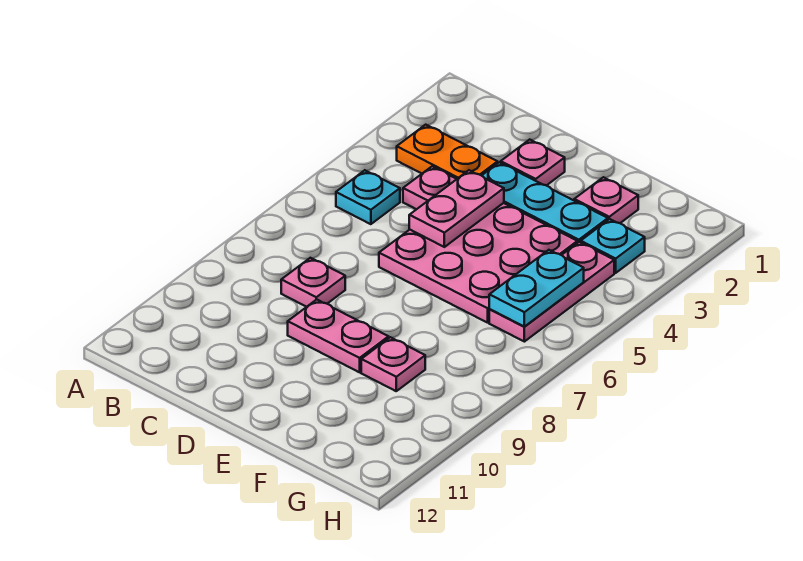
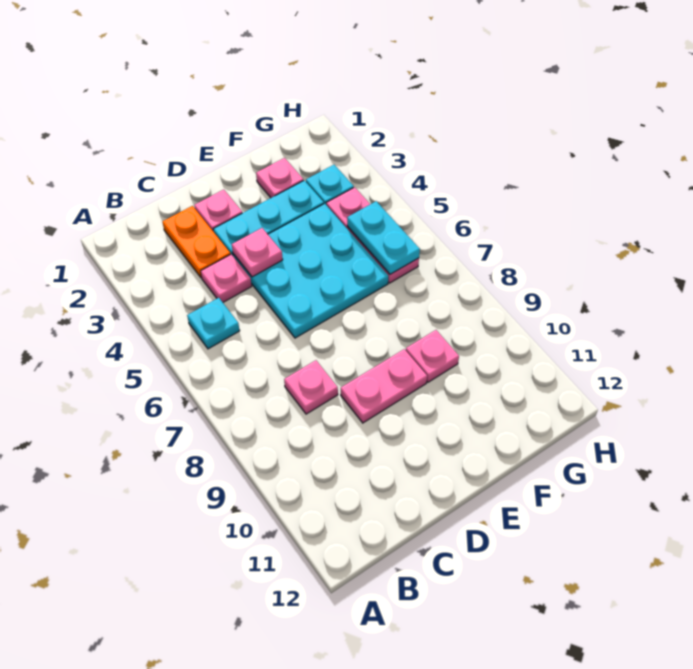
orange plate B3:C3 level 1 -> orange plate C2:C3 level 1
pink plate D4:F6 level 1 -> cyan plate D4:F6 level 1
pink plate D4:D5 level 2 -> pink plate D4 level 2

